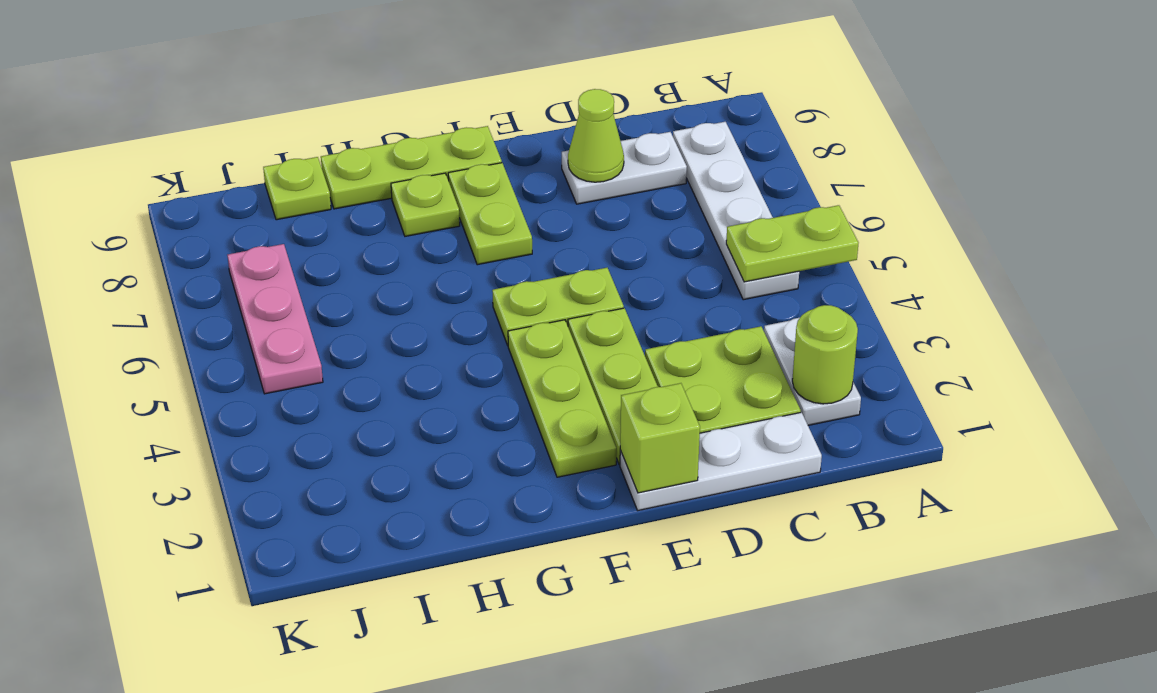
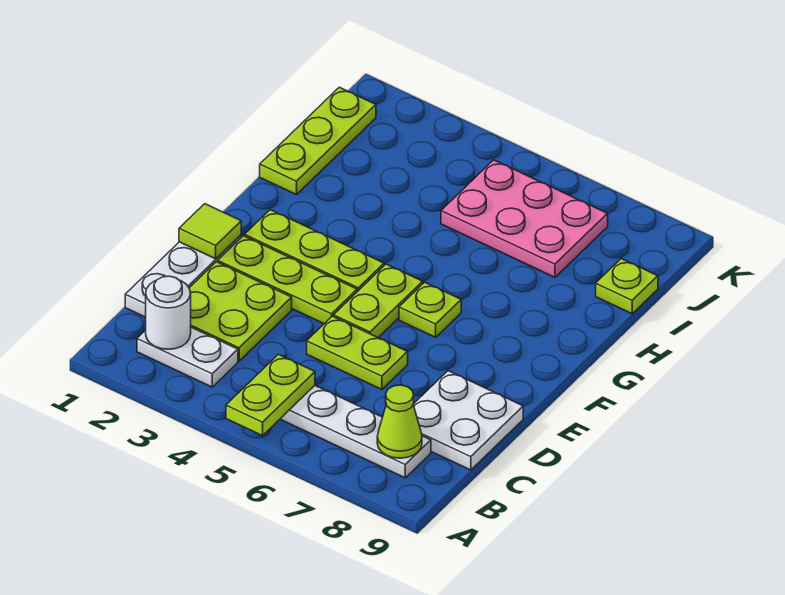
lime round brick B2 level 2 -> white round brick B2 level 2
white plate C8:D8 level 1 -> white plate C8:D9 level 1
lime cone D8 level 2 -> lime cone B8 level 2
lime brick E1 level 2 -> lime tile E1 level 2
lime plate F7:F8 level 1 -> lime plate D5:D6 level 1
lime plate F9:H9 level 1 -> lime plate H1:J1 level 1
lime plate G8 level 1 -> lime plate F6 level 1
pink plate J5:J7 level 1 -> pink plate I5:J7 level 1

